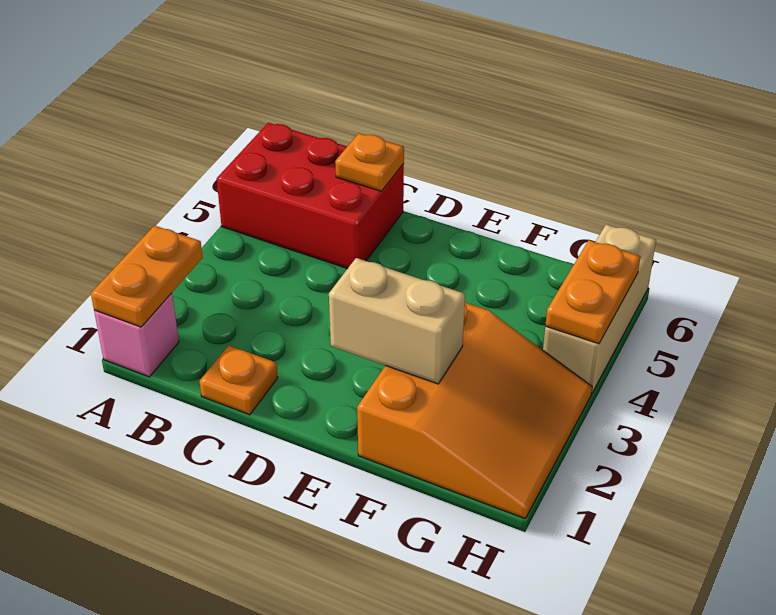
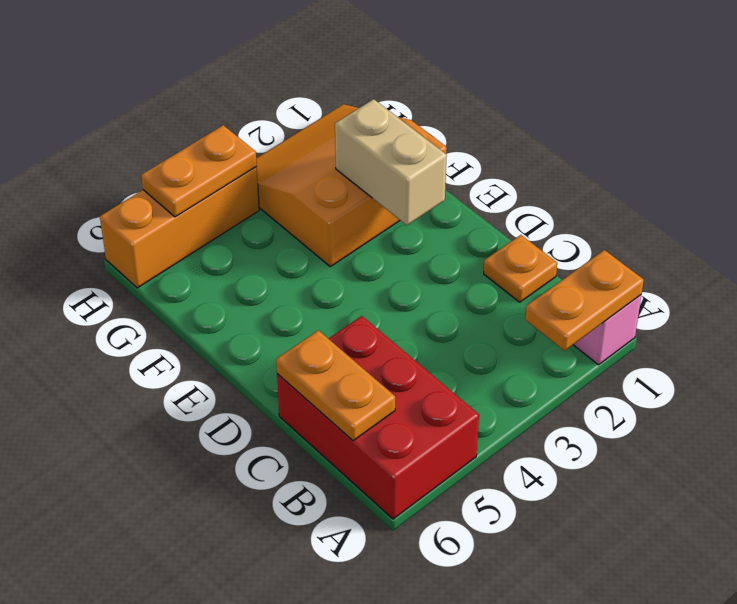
orange plate C6 level 2 -> orange plate B6:C6 level 2
tan brick H4:H6 level 1 -> orange brick H4:H6 level 1

